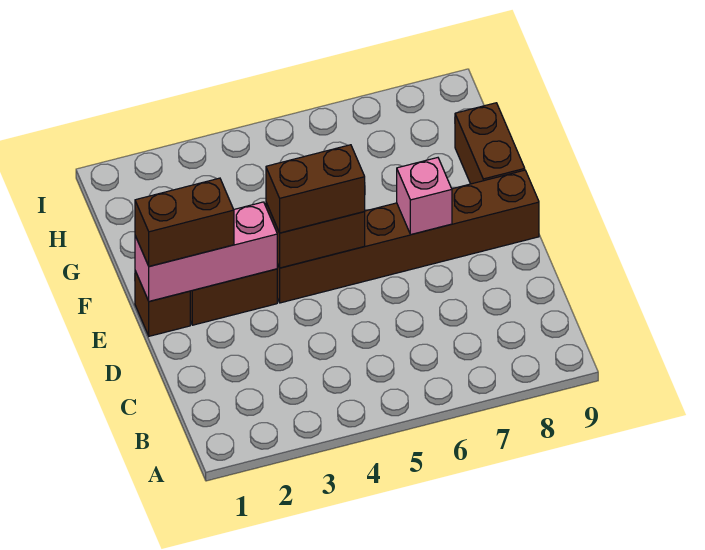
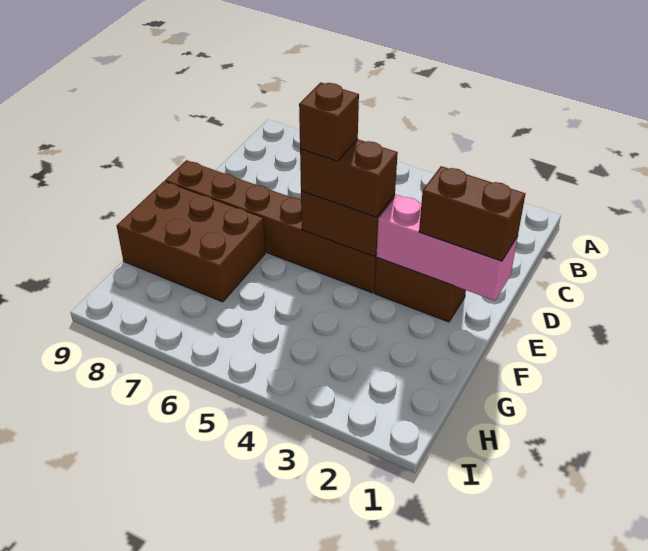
brown brick E1 level 1 -> brown brick E5 level 4
pink brick E7 level 2 -> none
brown brick F9:G9 level 1 -> brown brick F7:G9 level 1

